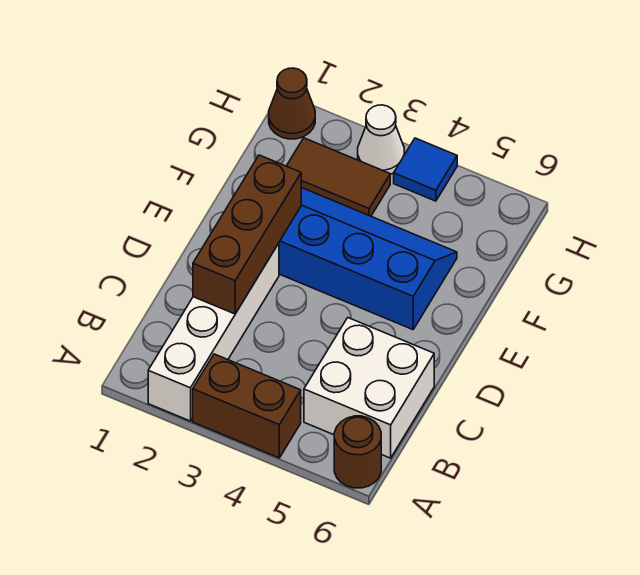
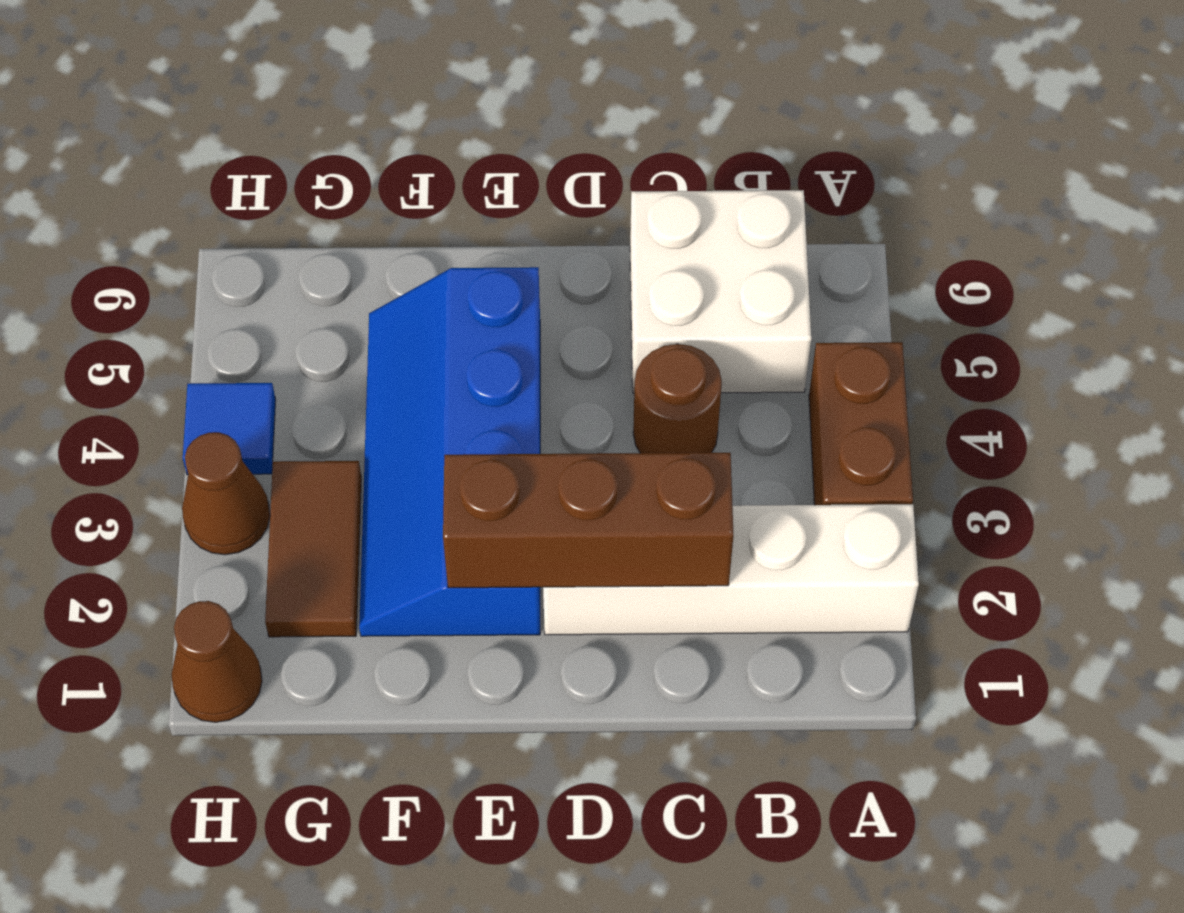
brown round brick A6 level 1 -> brown round brick C4 level 1
white cone H3 level 1 -> brown cone H3 level 1

